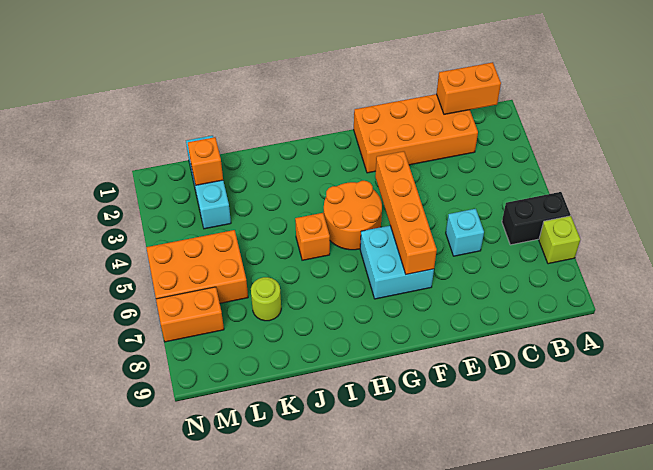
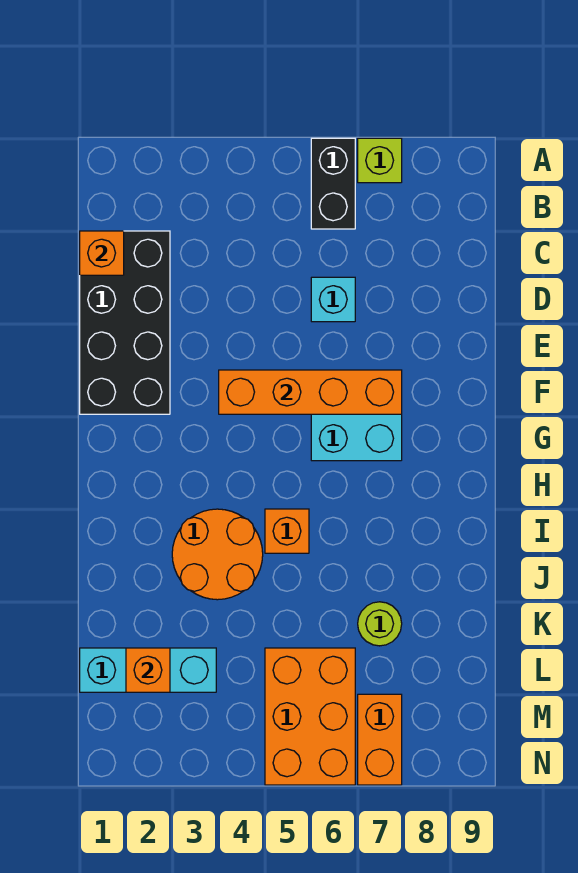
orange brick B1:C1 level 2 -> orange brick C1 level 2
orange brick C1:F2 level 1 -> black brick C1:F2 level 1
orange round brick G4:H5 level 1 -> orange round brick I3:J4 level 1

